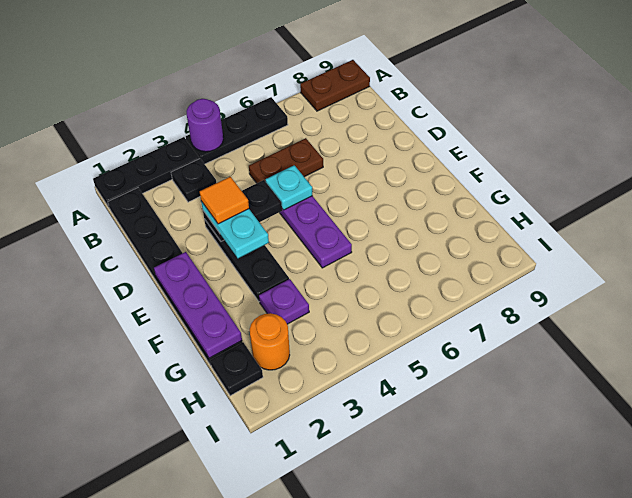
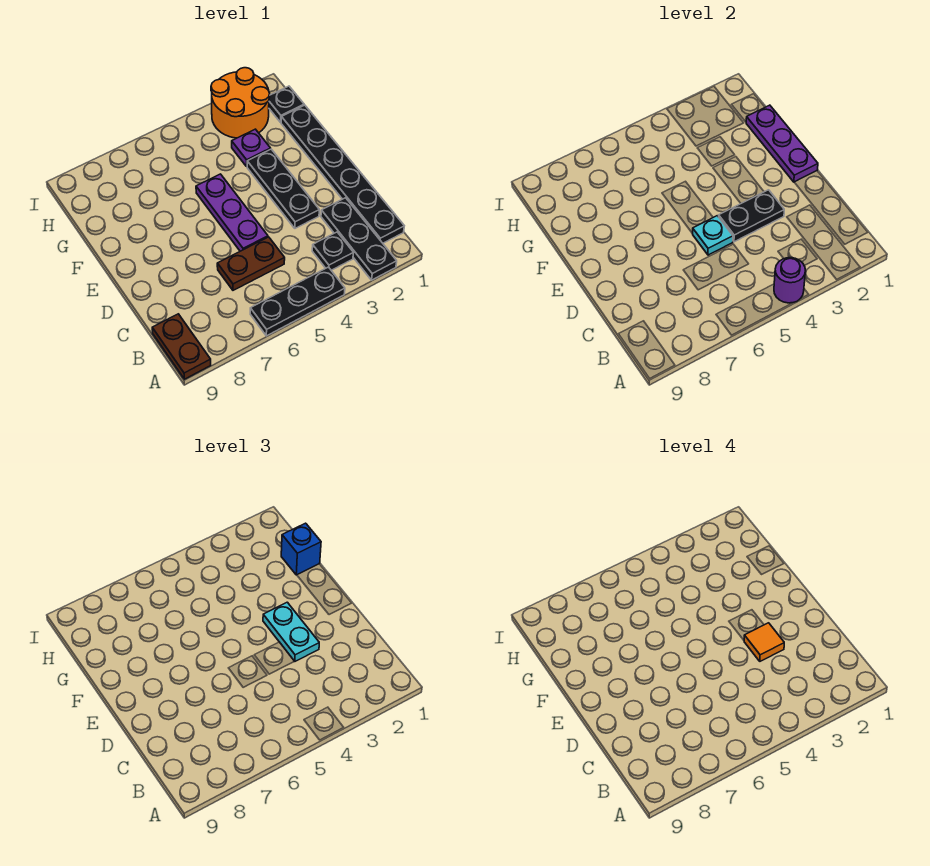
black plate A1:A3 level 1 -> black plate A2:C2 level 1
brown plate A8:A9 level 1 -> brown plate A9:B9 level 1
none -> blue brick G1 level 3
orange round brick H2 level 1 -> orange round brick H2:I3 level 1

